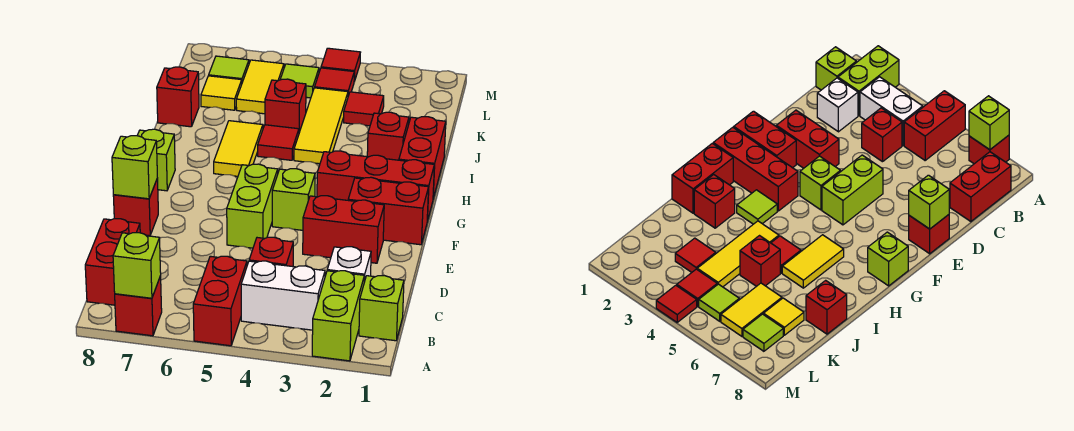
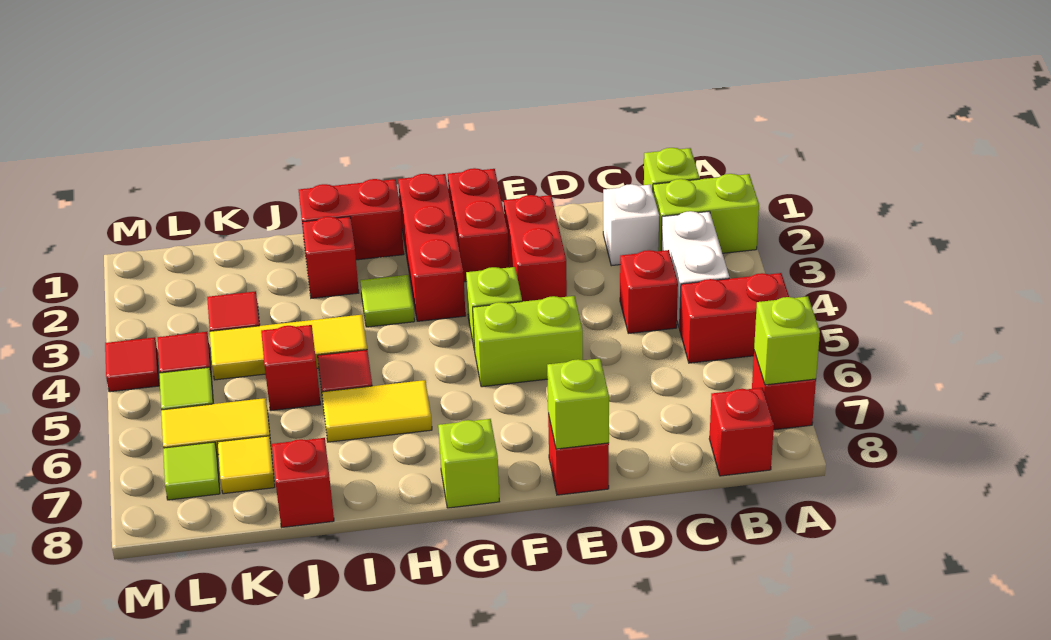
red brick B8:C8 level 1 -> red brick B8 level 1

